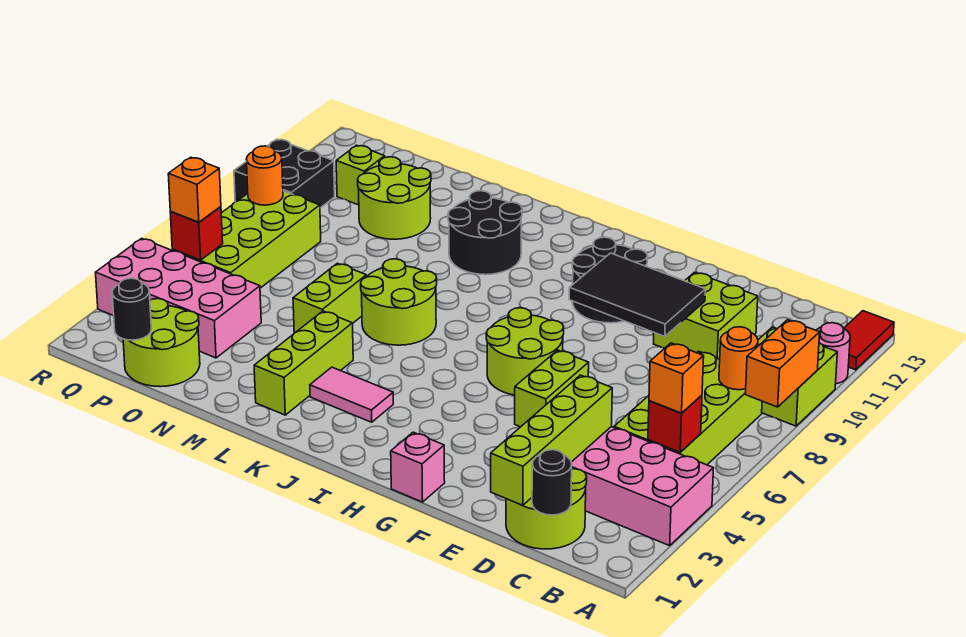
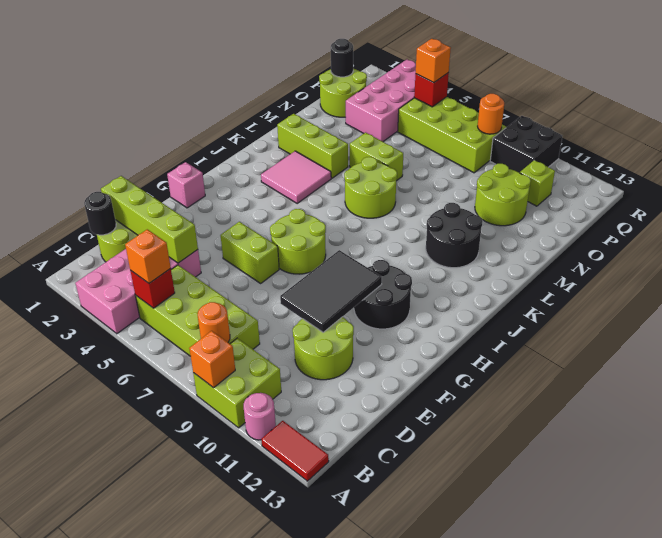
orange brick A8:A9 level 2 -> orange brick A9 level 2
lime brick D10:E11 level 1 -> lime round brick D10:E11 level 1
pink tile J3:K3 level 1 -> pink tile J3:K4 level 1

